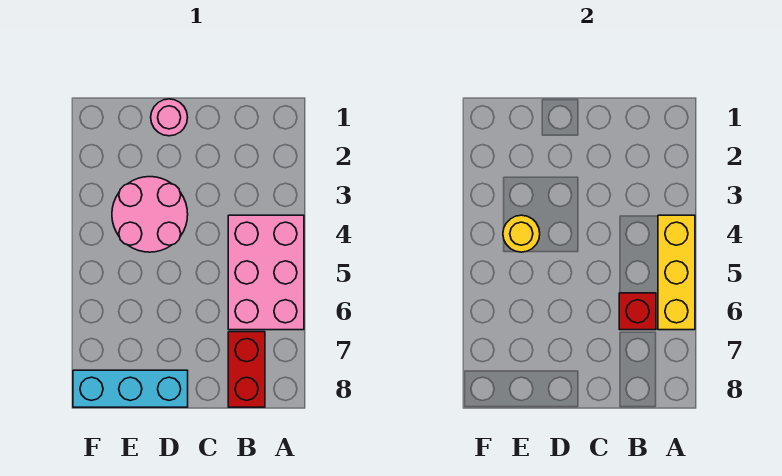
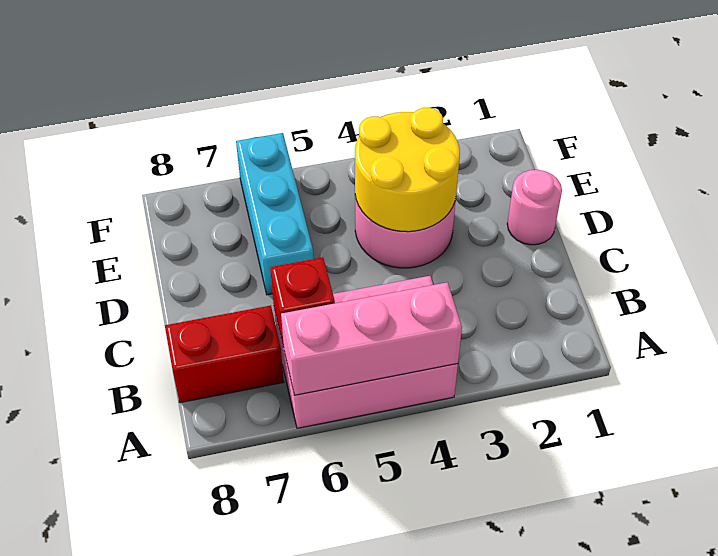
yellow brick A4:A6 level 2 -> pink brick A4:A6 level 2
cyan brick D8:F8 level 1 -> cyan brick D6:F6 level 1
yellow round brick E4 level 2 -> yellow round brick D3:E4 level 2

